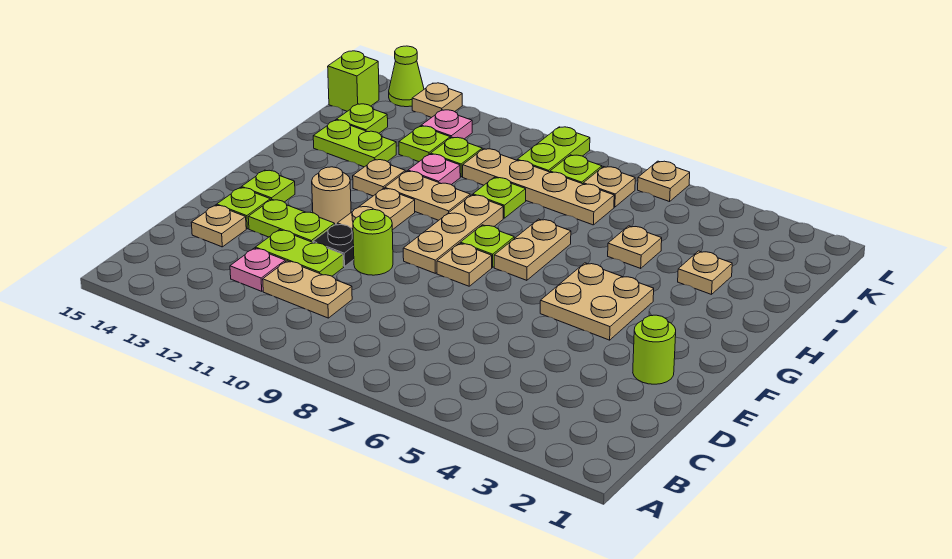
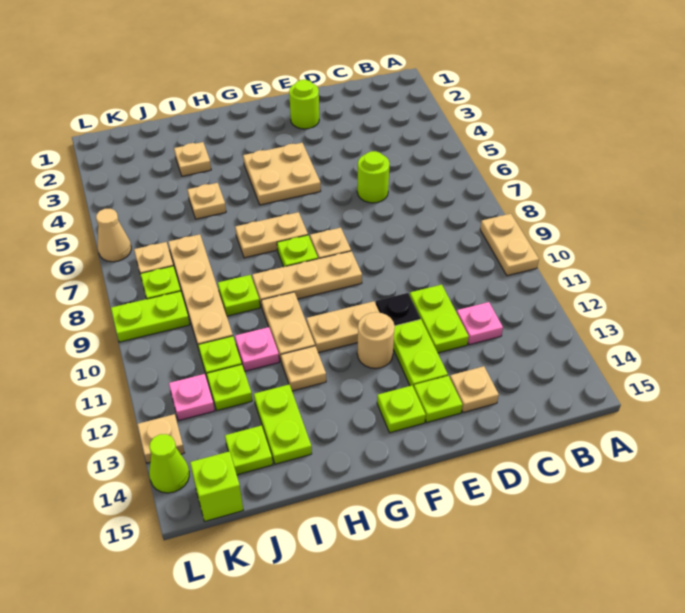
tan plate C10:C11 level 1 -> tan plate A9:A10 level 1
lime round brick E10 level 1 -> lime round brick D6 level 1
tan plate L6 level 1 -> tan cone L6 level 1

